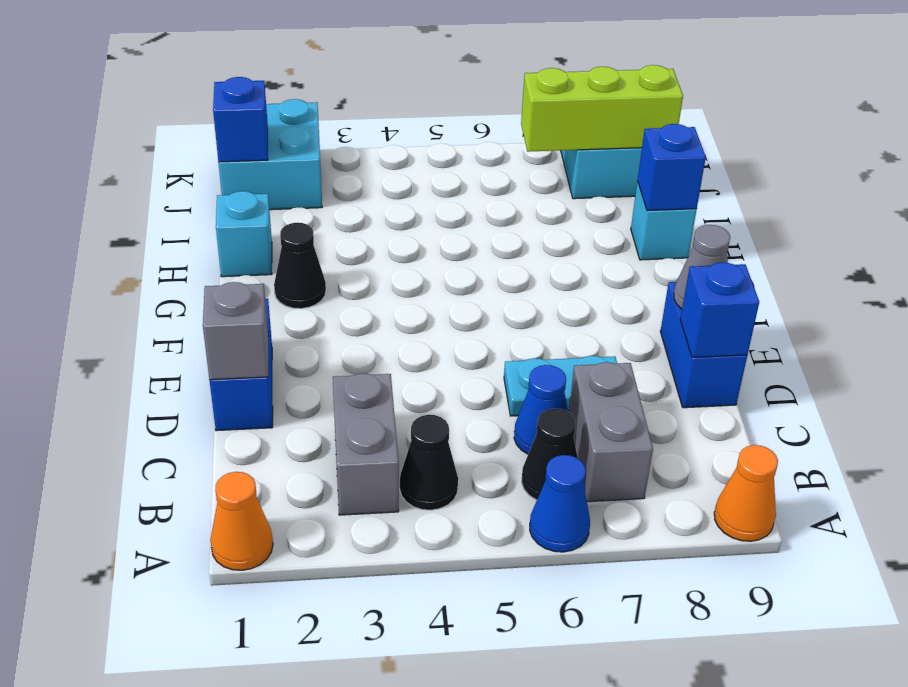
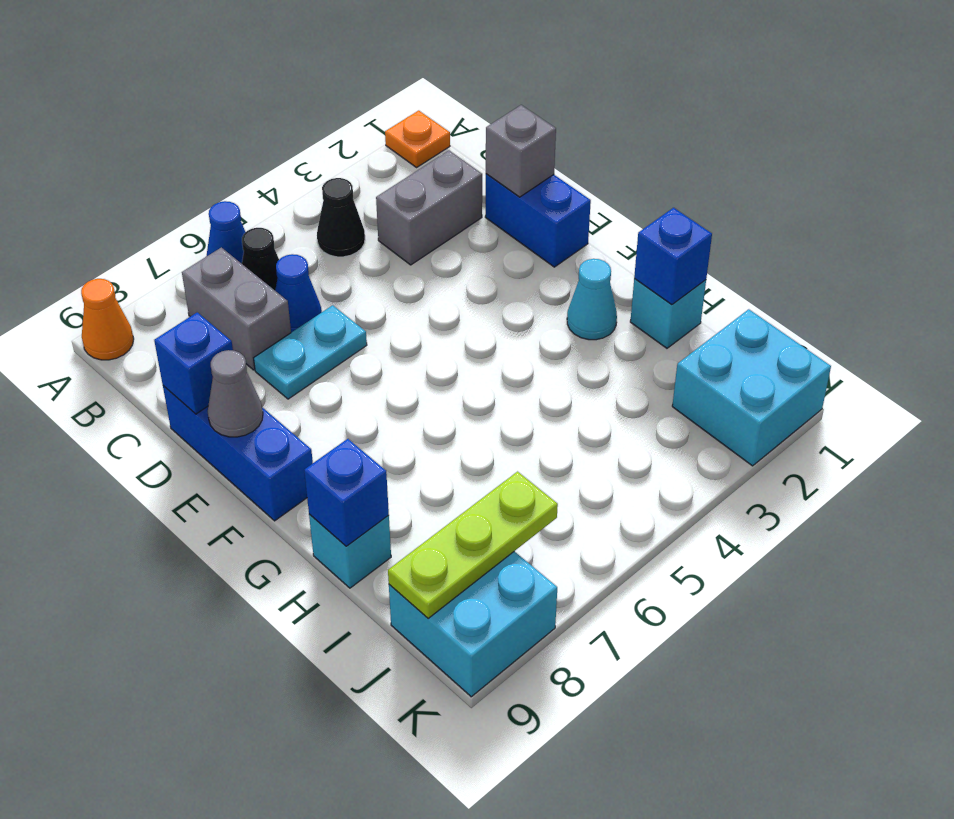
orange cone A1 level 1 -> orange plate A1 level 1
grey brick B3:C3 level 1 -> grey brick C2:C3 level 1
blue brick D9:E9 level 1 -> blue brick D9:F9 level 1
black cone G2 level 1 -> cyan cone G2 level 1
blue brick J1 level 2 -> blue brick H1 level 2
lime brick J7:J9 level 2 -> lime plate J7:J9 level 2

